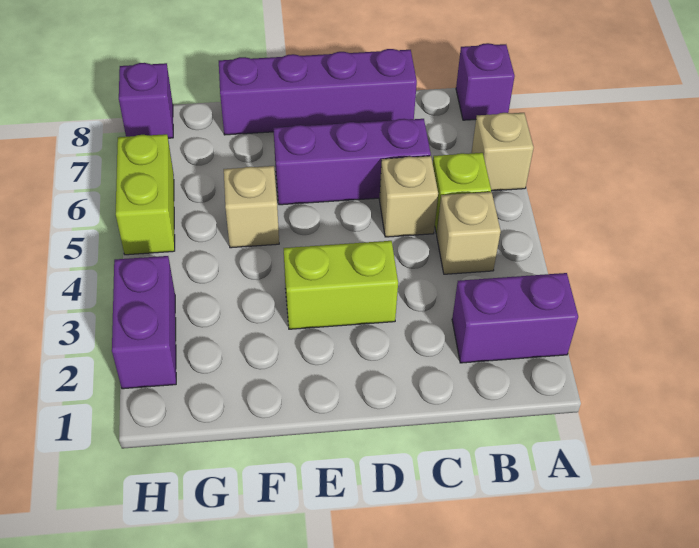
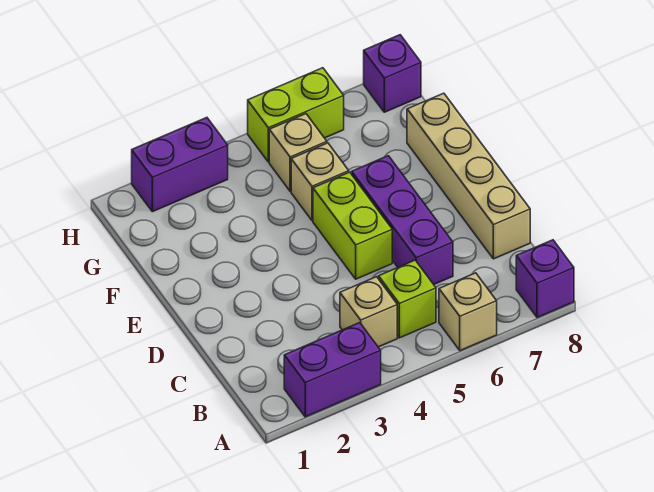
purple brick A2:B2 level 1 -> purple brick A2:A3 level 1
tan brick C5 level 1 -> tan brick G5 level 1
purple brick C8:F8 level 1 -> tan brick C8:F8 level 1
lime brick D3:E3 level 1 -> lime brick D5:E5 level 1

